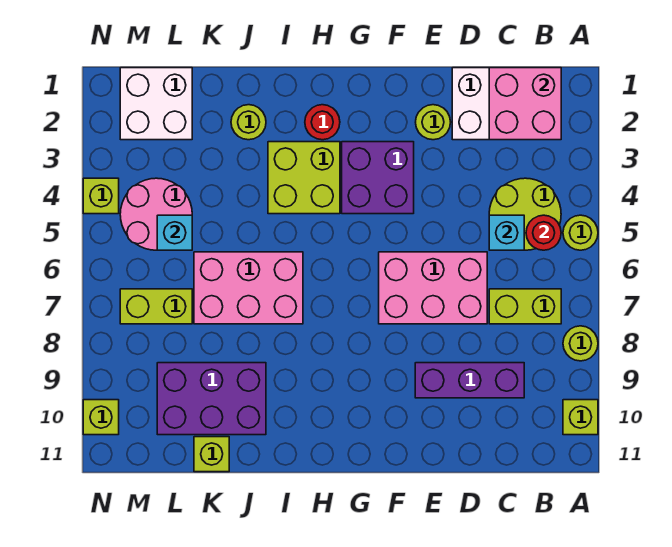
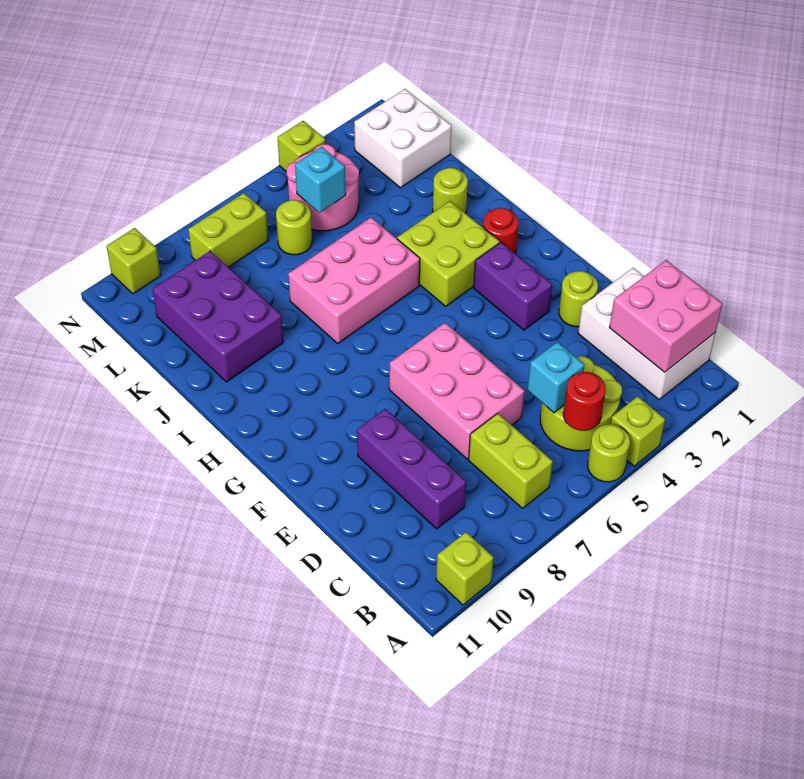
lime round brick A8 level 1 -> lime round brick L6 level 1
purple brick F3:G4 level 1 -> purple brick F3:G3 level 1
pink brick I6:K7 level 1 -> pink brick I5:J7 level 1
lime brick K11 level 1 -> lime brick A4 level 1
lime brick L7:M7 level 1 -> lime brick M7:M8 level 1

